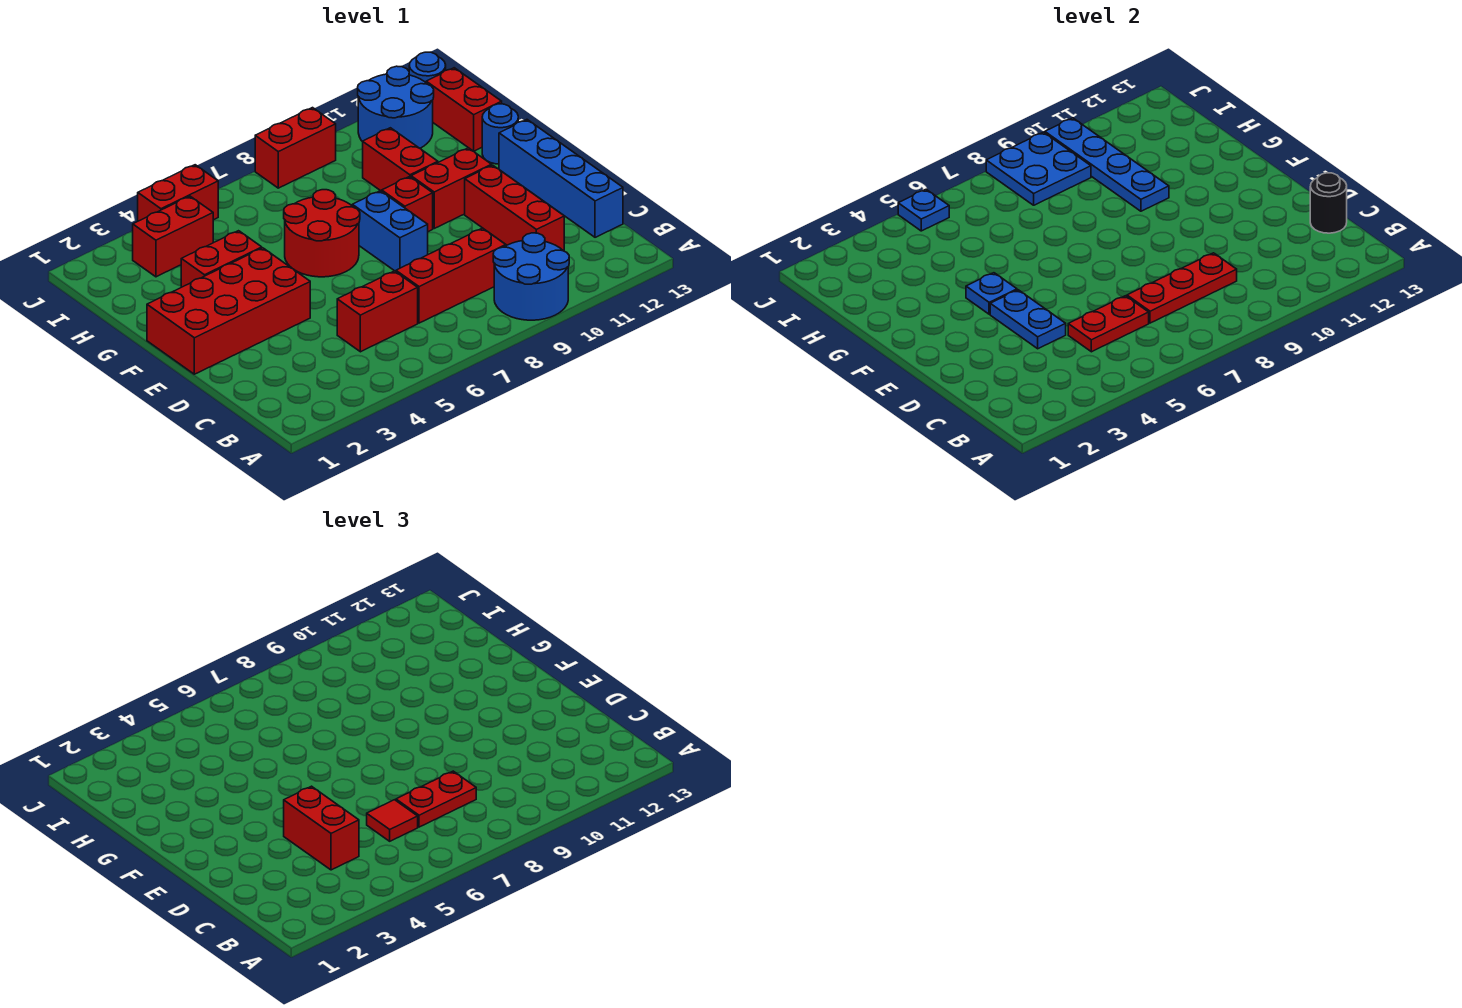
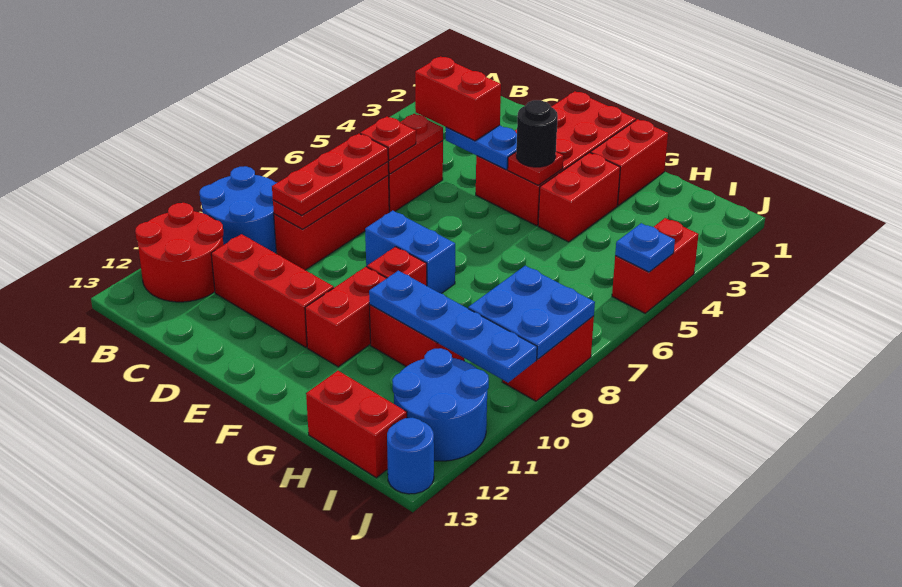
red tile C6 level 3 -> red plate C6 level 3
red plate C7:C8 level 3 -> red plate C7:C9 level 3
blue brick C13:F13 level 1 -> none
black round brick C13 level 2 -> black round brick F4 level 3
blue plate F4 level 2 -> red plate F4 level 2
red round brick F6:G7 level 1 -> red round brick A11:B12 level 1
blue round brick G13 level 1 -> none
red brick I3:I4 level 1 -> red brick G1:G2 level 1

